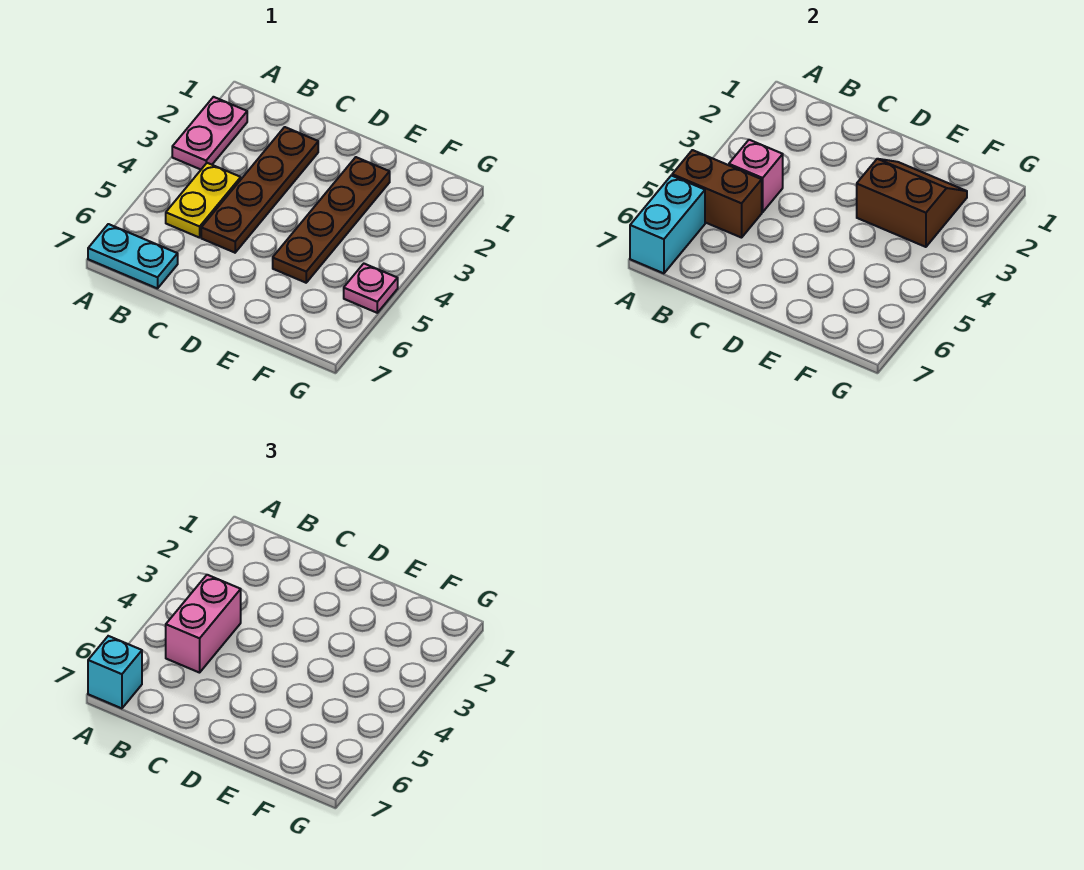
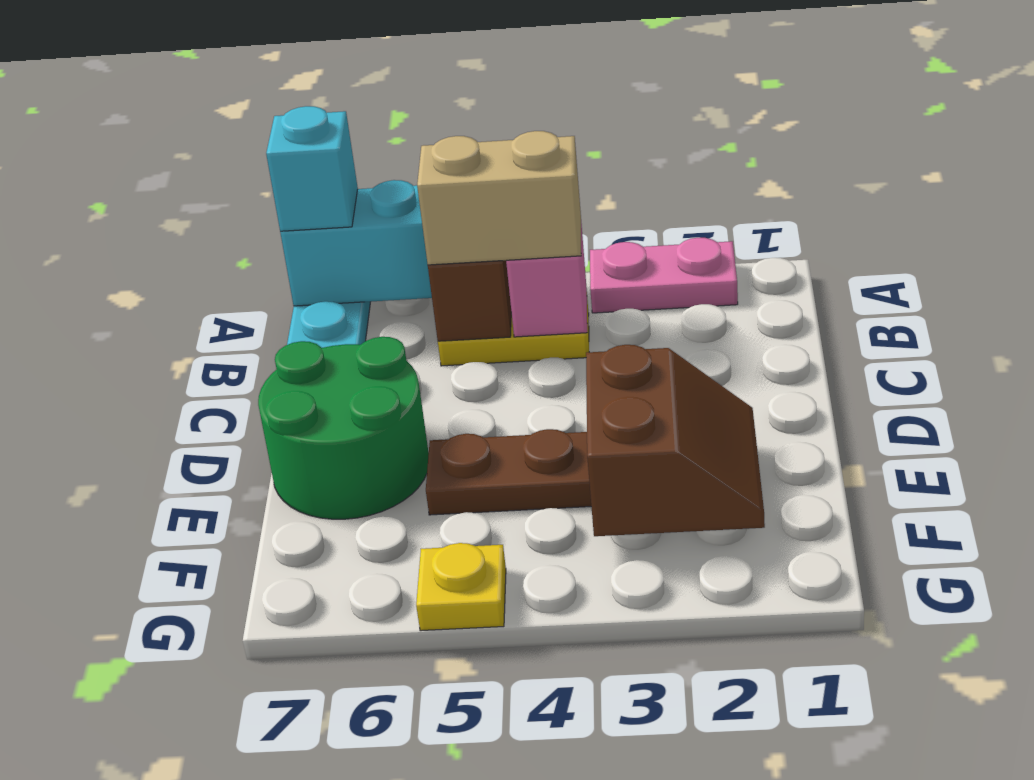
pink brick B4:B5 level 3 -> tan brick B4:B5 level 3
brown plate C2:C5 level 1 -> none
none -> green round brick D6:E7 level 1
pink plate G5 level 1 -> yellow plate G5 level 1

